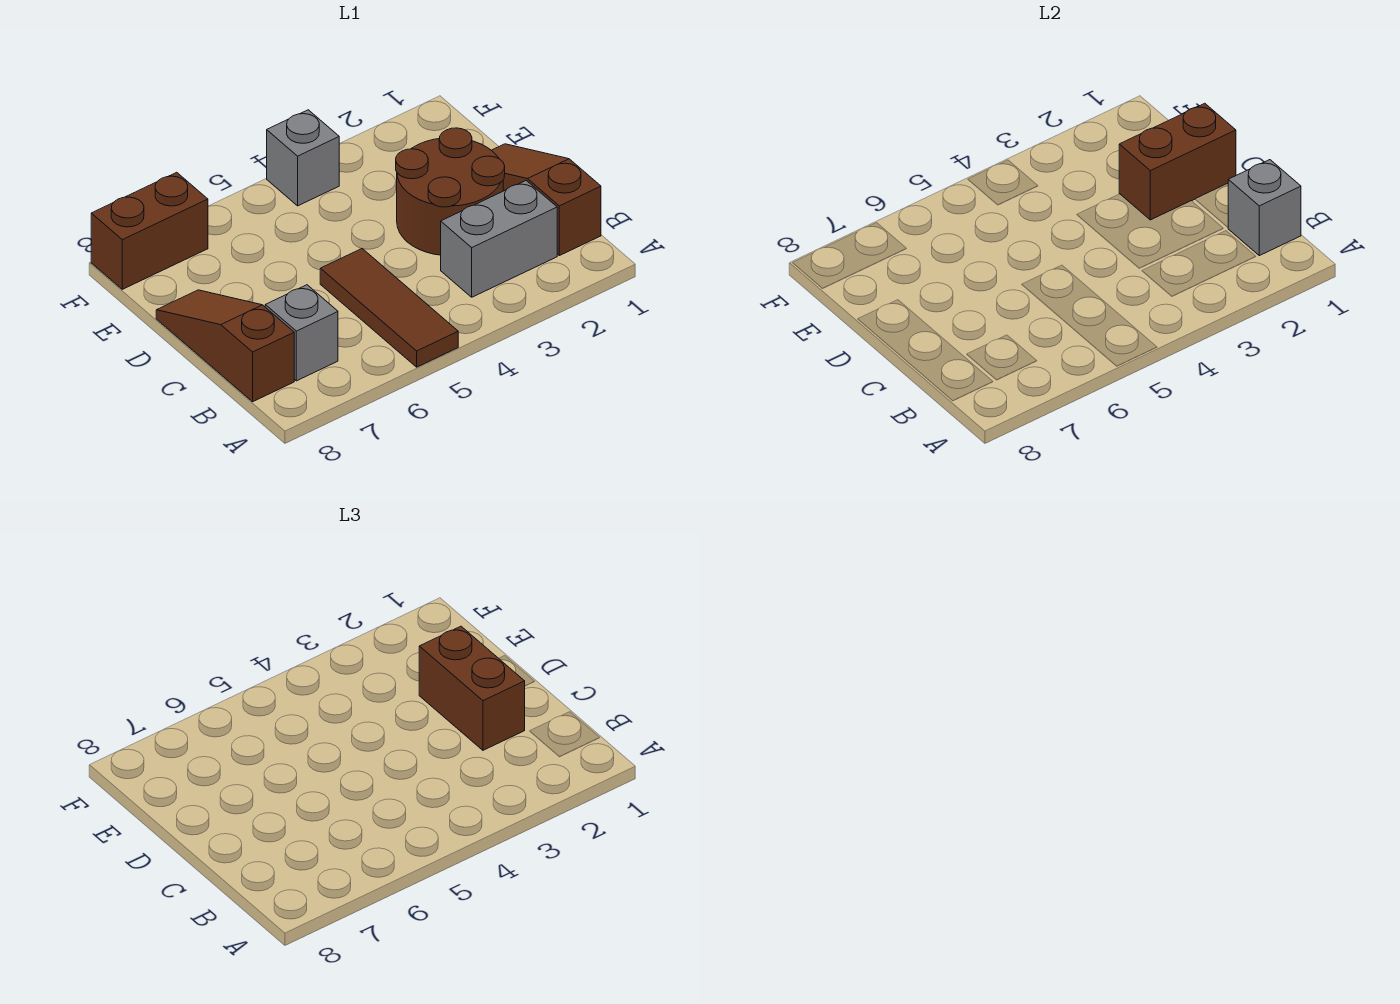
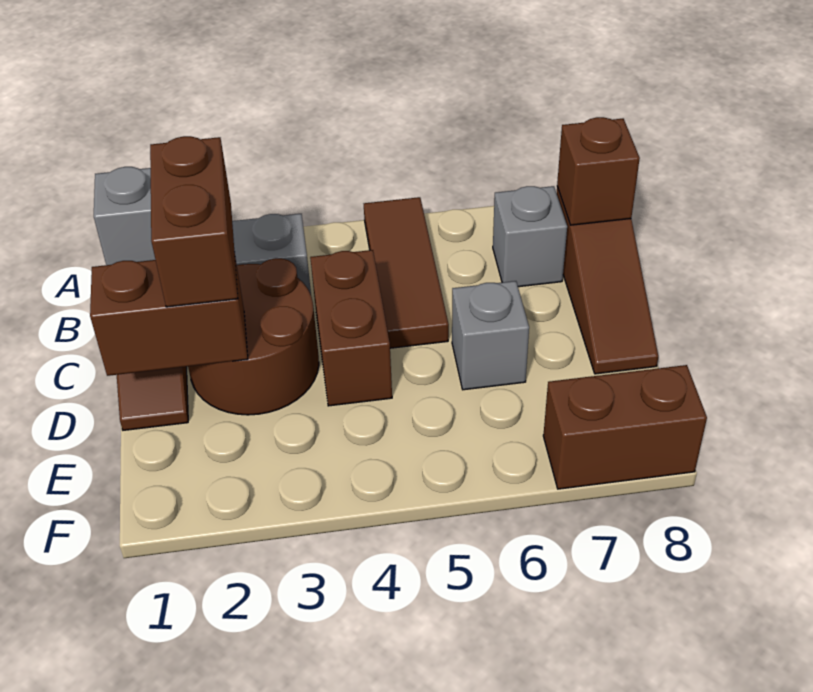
none -> brown brick B8 level 2
none -> brown brick C4:D4 level 1
grey brick F4 level 1 -> grey brick D6 level 1

